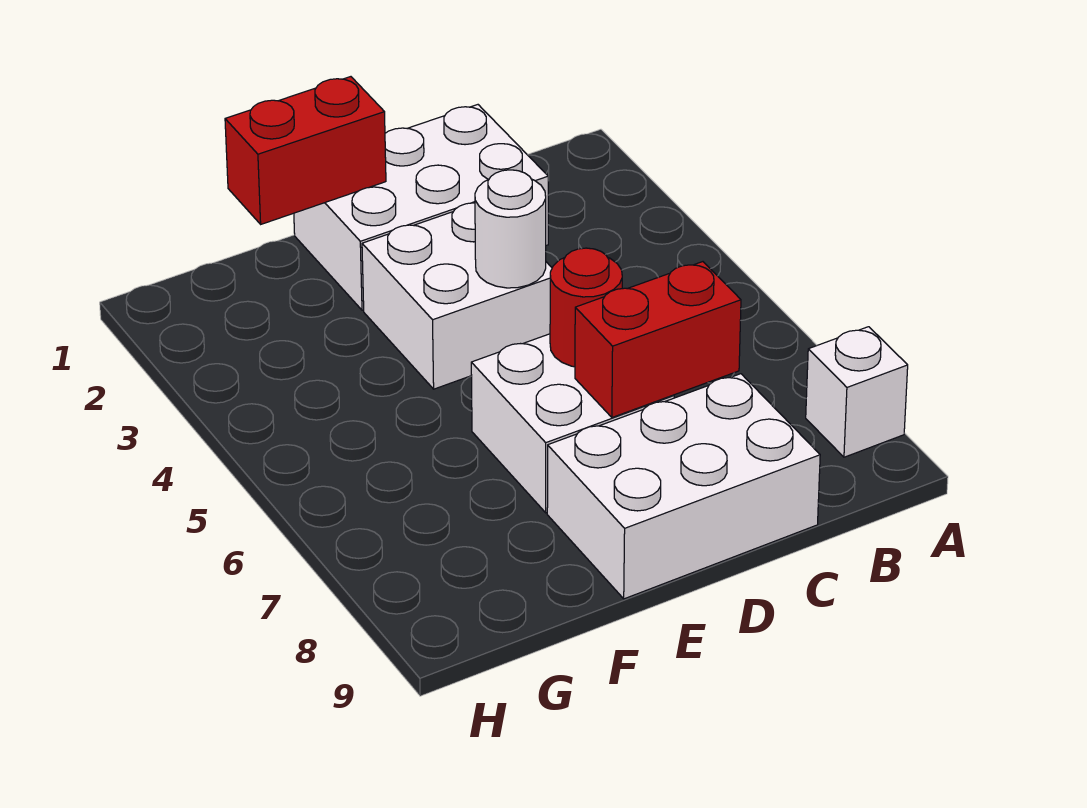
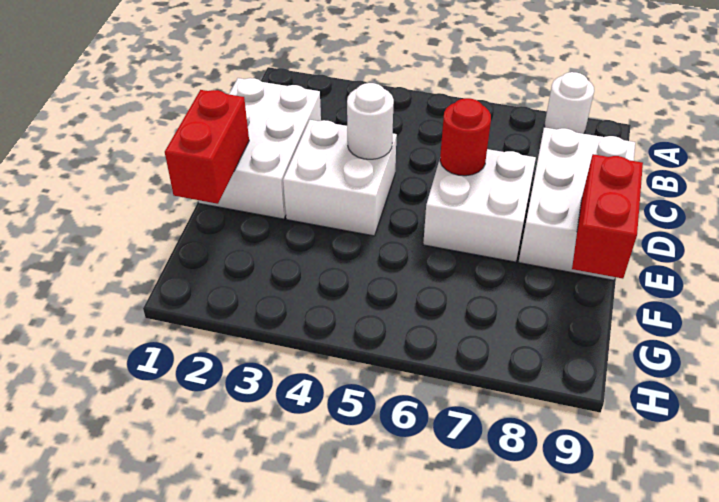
white brick A8 level 1 -> white round brick A8 level 1
red brick C7:D7 level 2 -> red brick E9:F9 level 2

